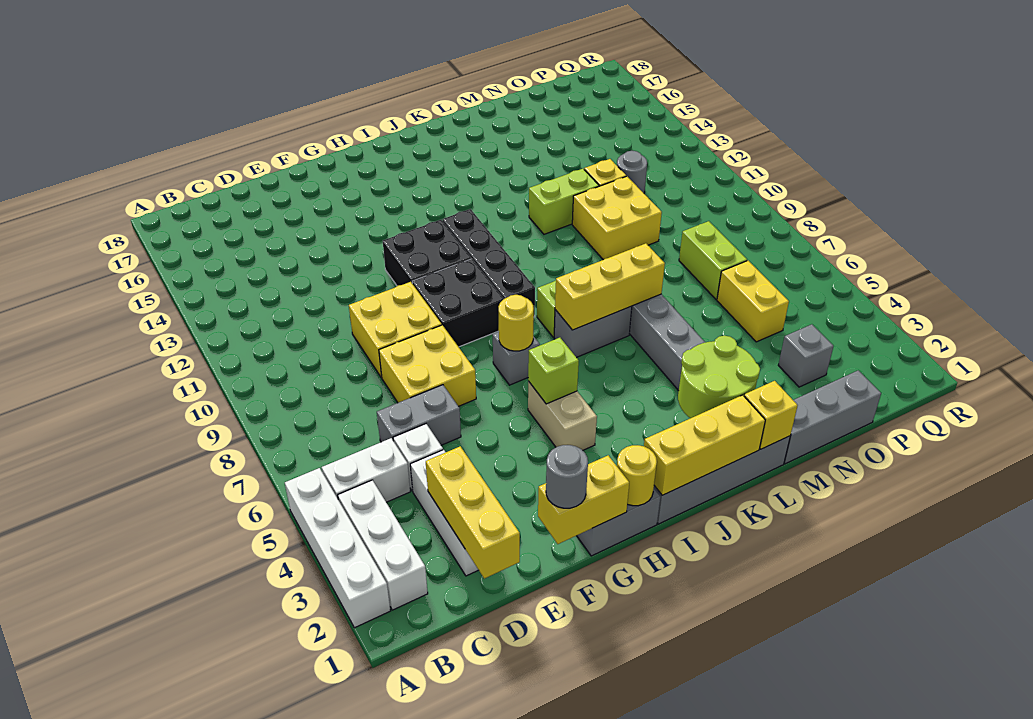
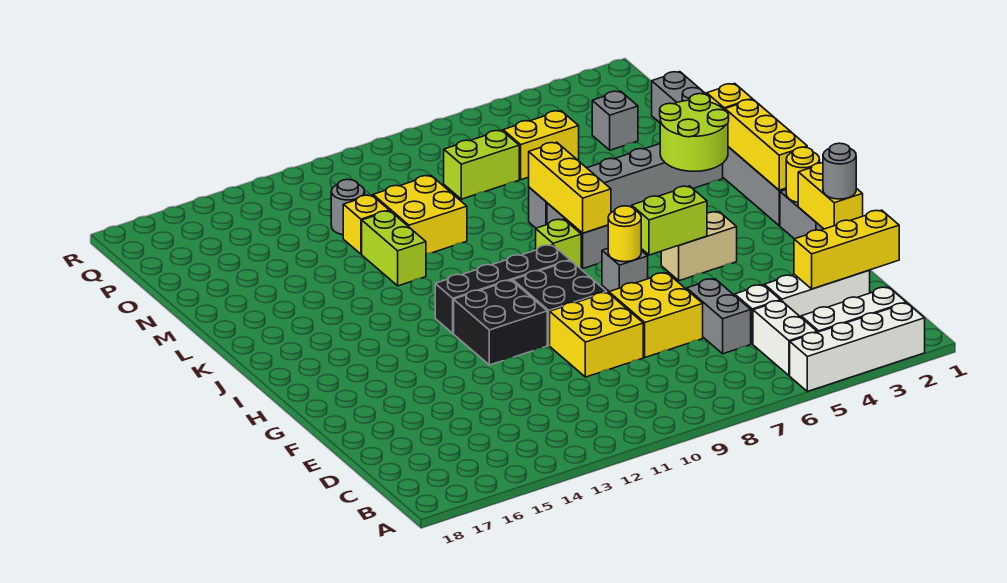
lime brick H5 level 2 -> lime brick H5:H6 level 2

